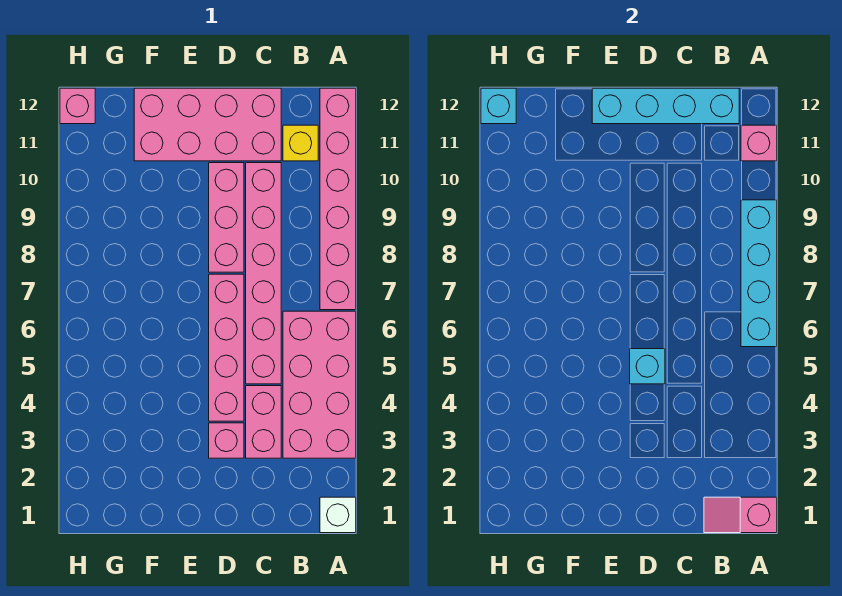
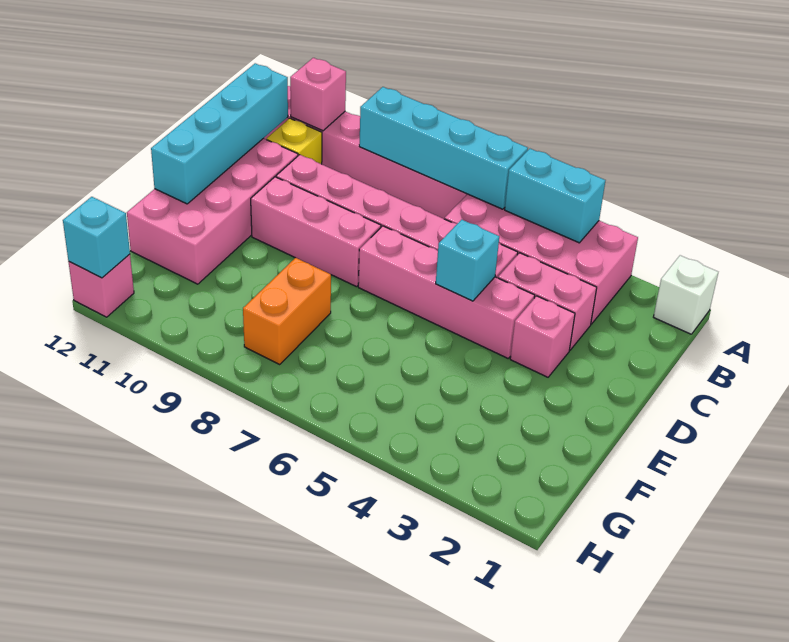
pink slope A1:B1 level 2 top A -> none
none -> cyan brick A4:A5 level 2
none -> orange brick F8:G8 level 1

